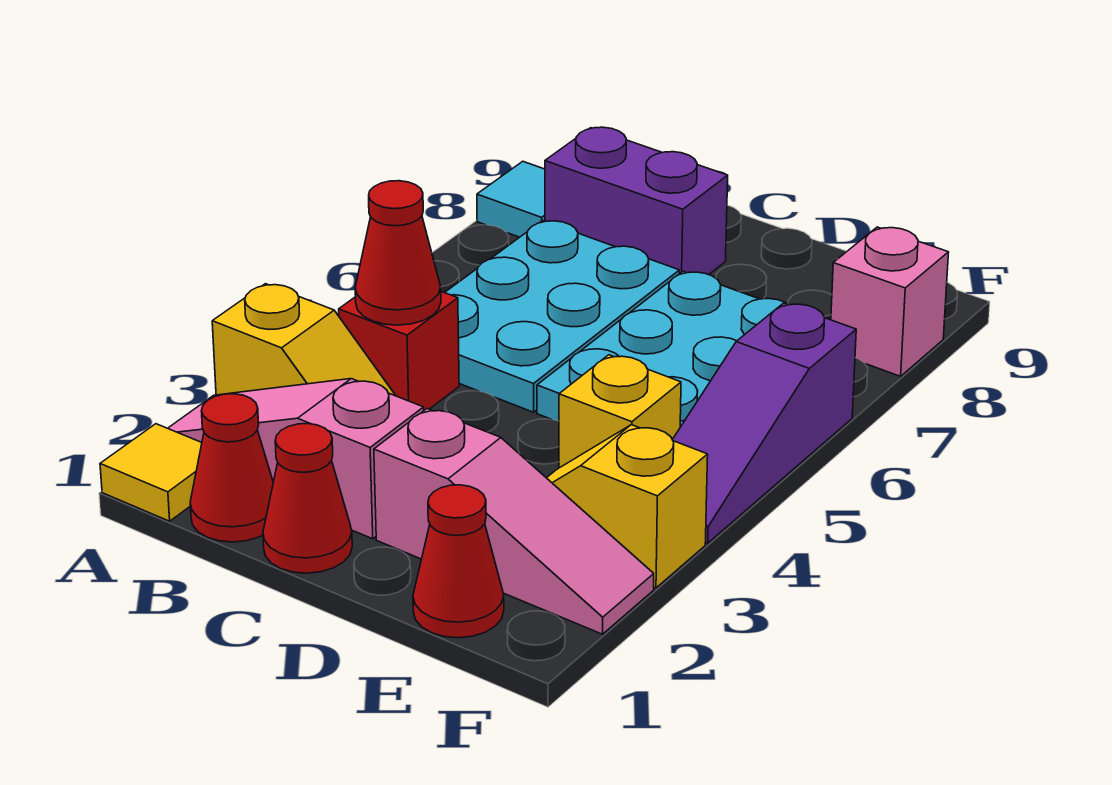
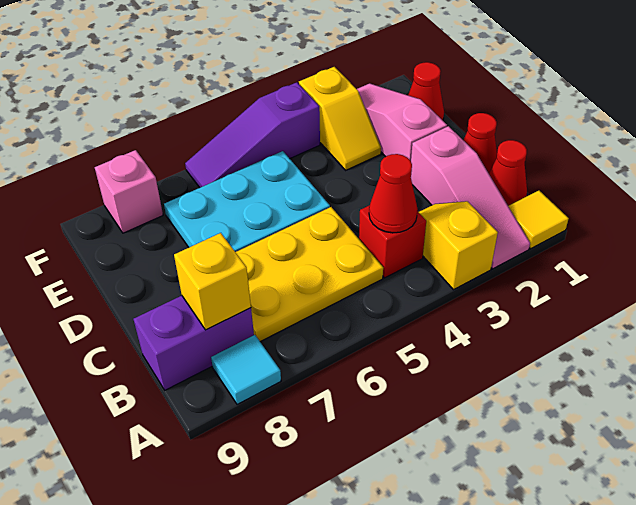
cyan plate B5:C7 level 1 -> yellow plate B5:C7 level 1
purple brick B8:C8 level 1 -> purple brick B8:B9 level 1
yellow brick E4 level 1 -> yellow brick B8 level 2
purple slope F4:F6 level 1 top 6 -> purple slope F4:F6 level 1 top 4

